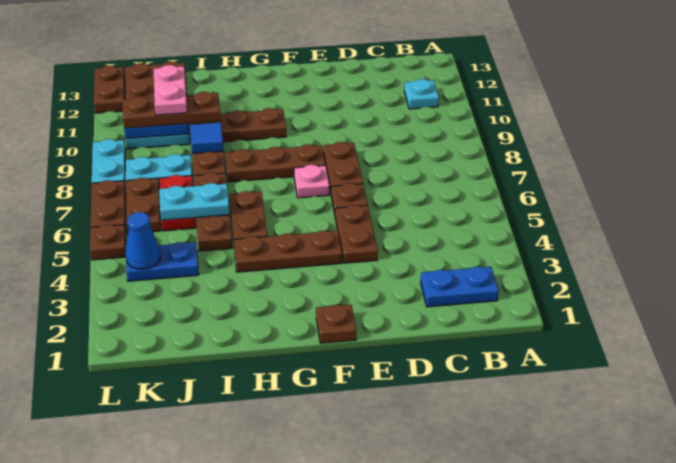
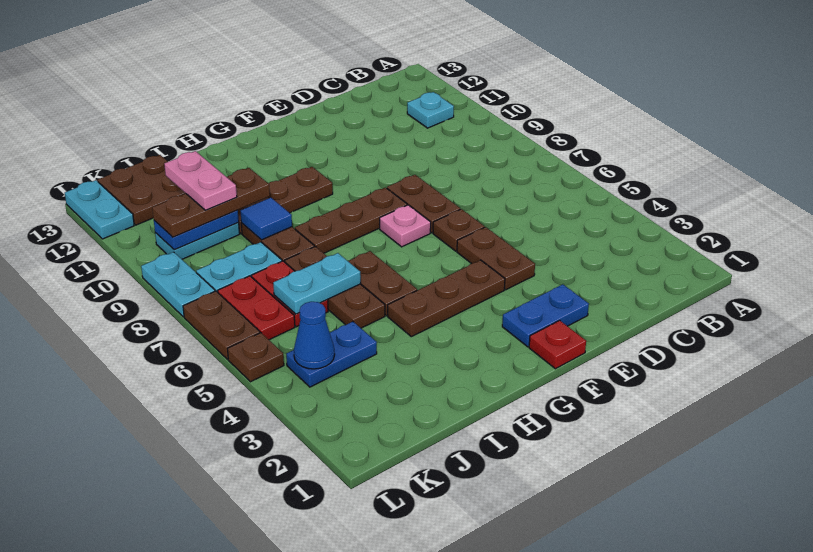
blue plate B2:C2 level 1 -> blue plate E2:F2 level 1
brown plate F1 level 1 -> red plate F1 level 1
brown plate K6:K7 level 1 -> red plate K6:K7 level 1
brown plate L12:L13 level 1 -> cyan plate L12:L13 level 1

